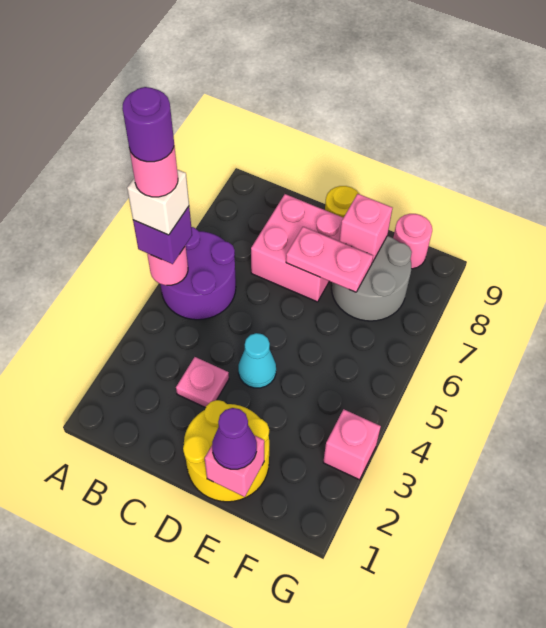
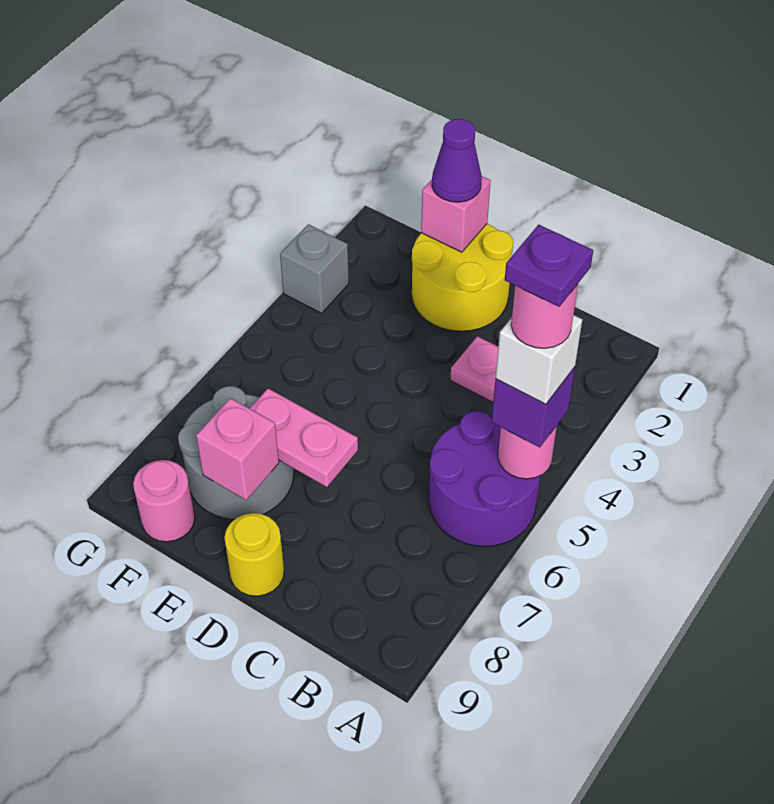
purple round brick A5 level 6 -> purple plate A5 level 6
pink brick C7:D8 level 1 -> none
cyan cone D4 level 1 -> none
pink brick G3 level 1 -> grey brick G3 level 1

